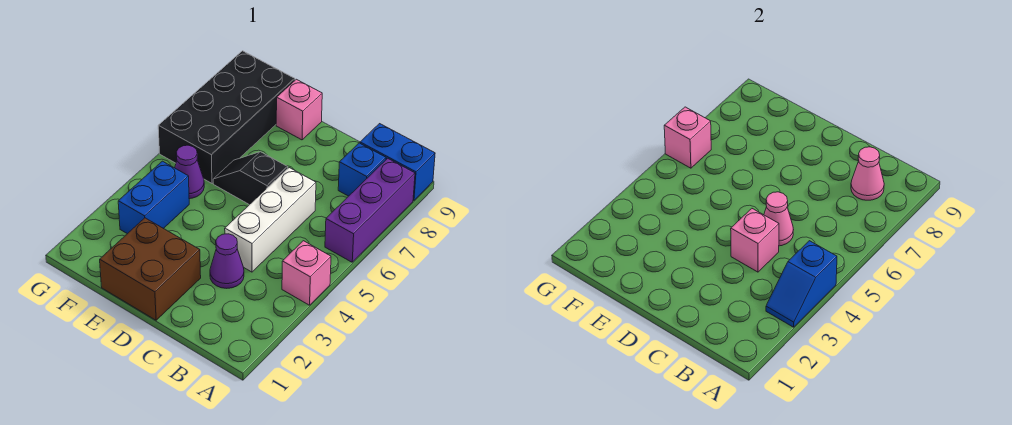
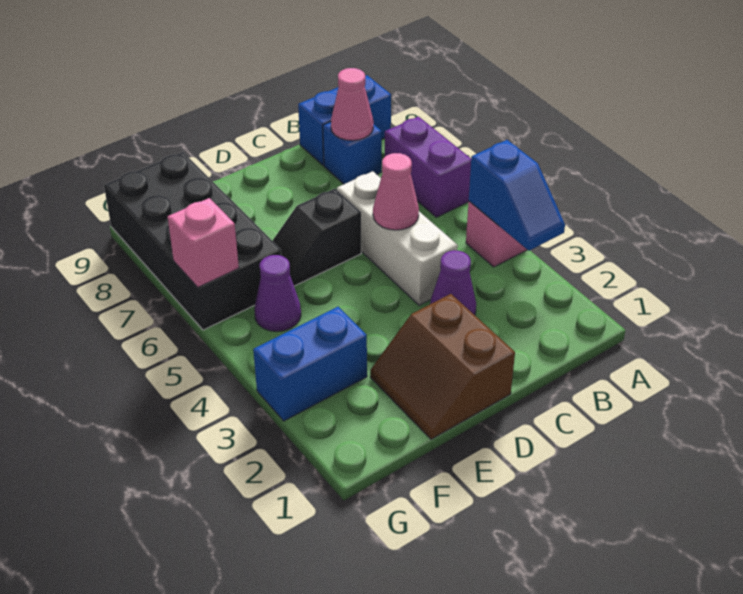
purple brick A6:A8 level 1 -> purple brick A6:A7 level 1
pink brick C4 level 2 -> none
brown brick D1:E2 level 1 -> brown slope D1:E2 level 1 top D
pink brick E9 level 1 -> none
blue brick F3:F4 level 1 -> blue brick F3:G3 level 1

